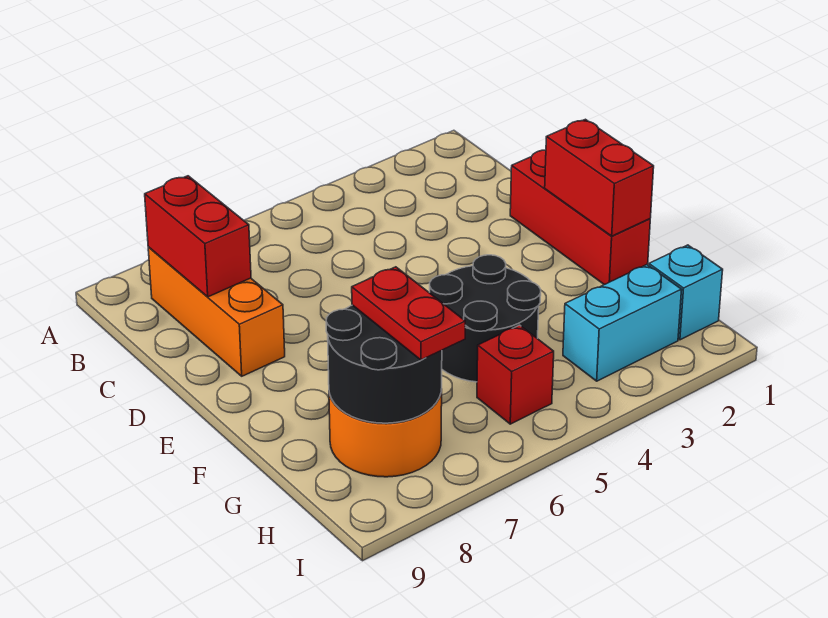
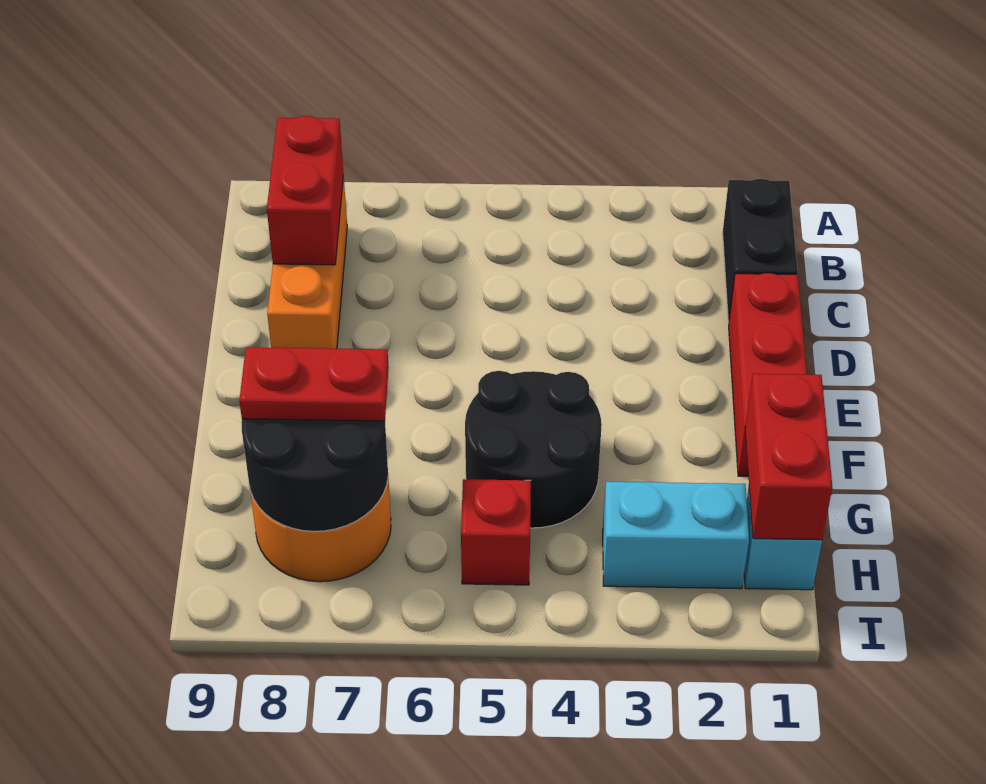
none -> black brick B1:C1 level 1
red brick E1:F1 level 2 -> red brick G1:H1 level 2
red plate G7:H7 level 3 -> red plate G7:G8 level 3

